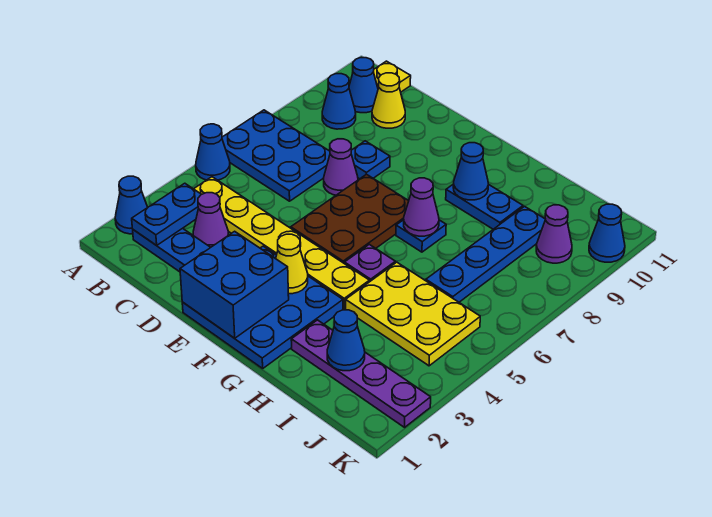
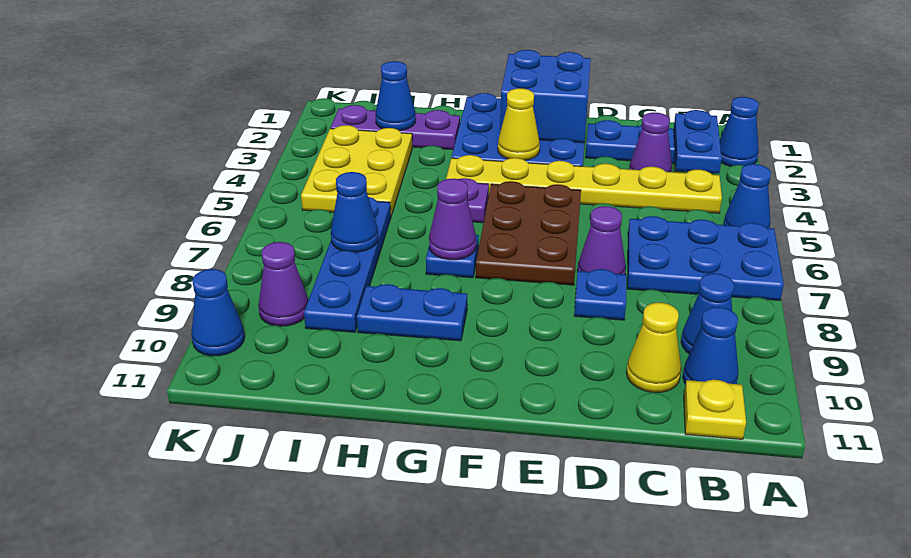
blue cone G9 level 2 -> blue cone I7 level 2
purple plate H2:K2 level 1 -> purple plate H2:J2 level 1
yellow plate H4:J5 level 1 -> yellow plate I3:J5 level 1

